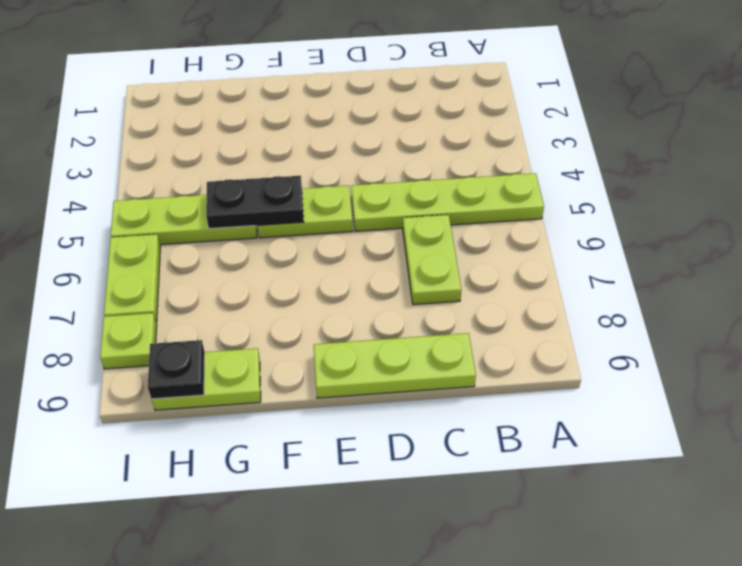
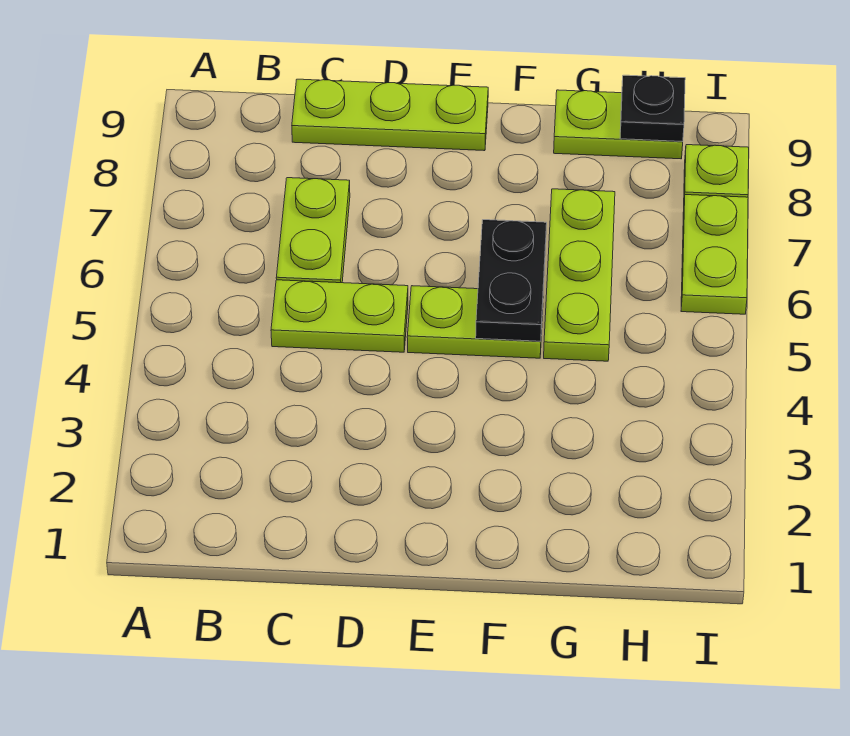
lime plate A5:D5 level 1 -> lime plate C5:D5 level 1
black plate F5:G5 level 2 -> black plate F5:F6 level 2
lime plate G5:I5 level 1 -> lime plate G5:G7 level 1

